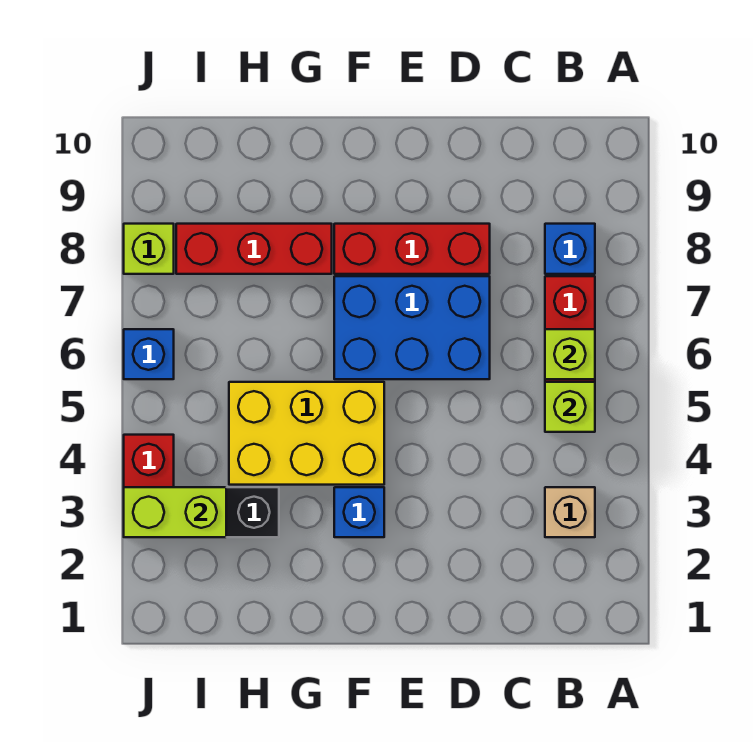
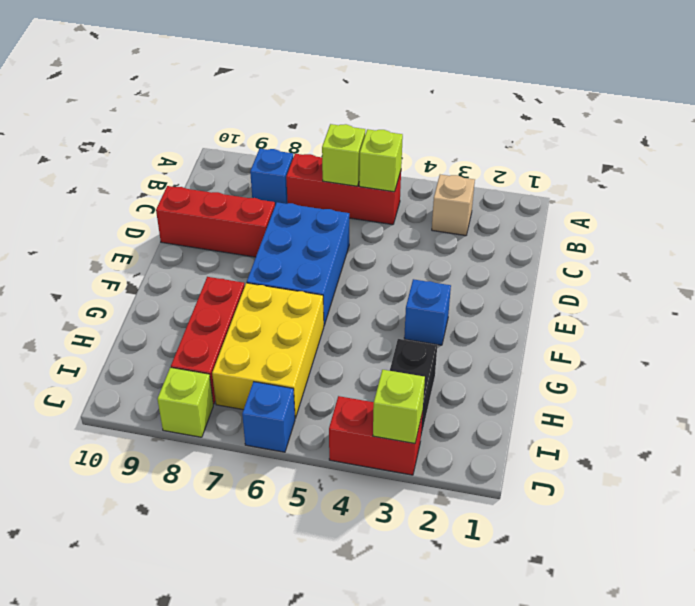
red brick D8:F8 level 1 -> red brick D8:D10 level 1
yellow brick F4:H5 level 1 -> yellow brick G6:I7 level 1
lime brick I3:J3 level 2 -> lime brick J3 level 2

